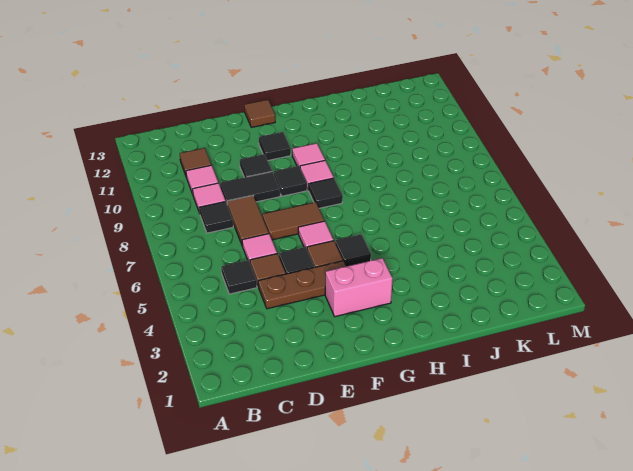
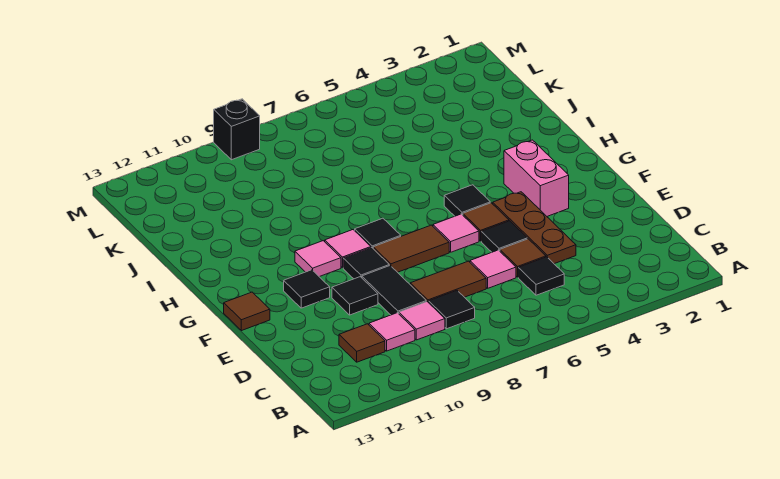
brown tile E7:F7 level 1 -> brown tile F7:F8 level 1
none -> black brick M9 level 1

